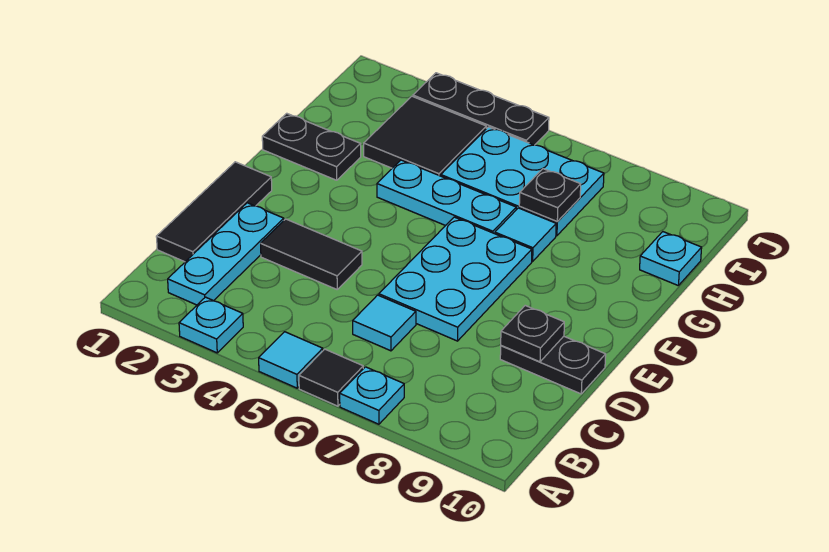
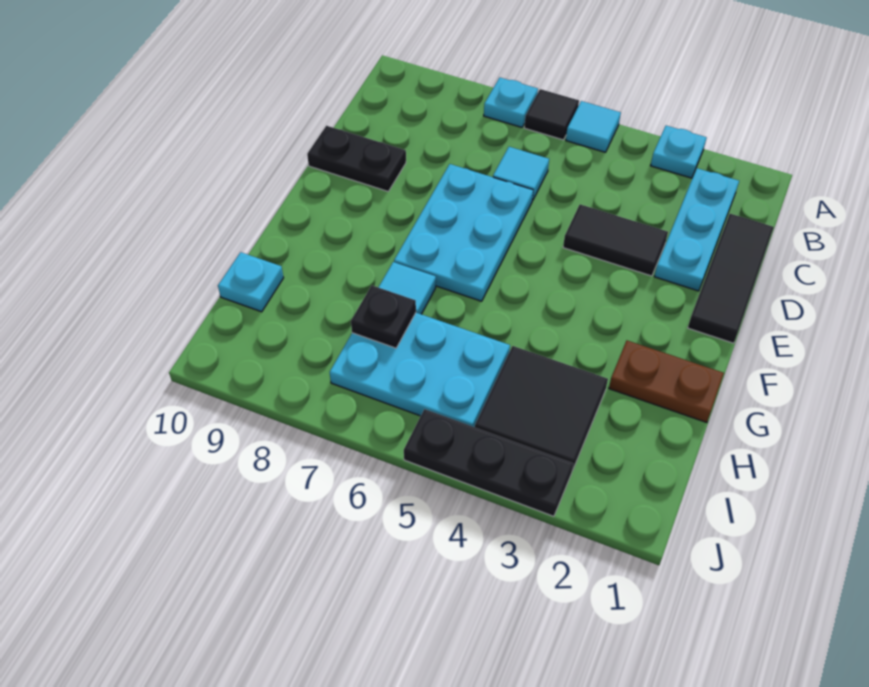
black plate D9 level 2 -> none
black plate G1:G2 level 1 -> brown plate G1:G2 level 1
cyan plate G4:G6 level 1 -> none

